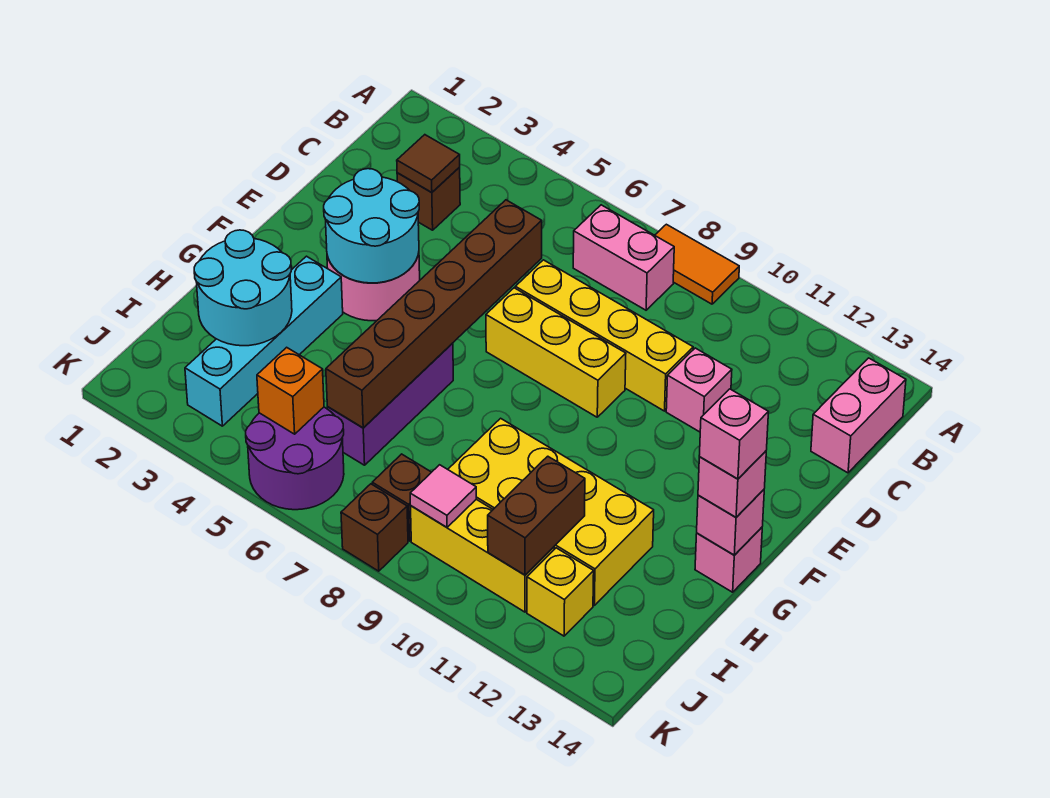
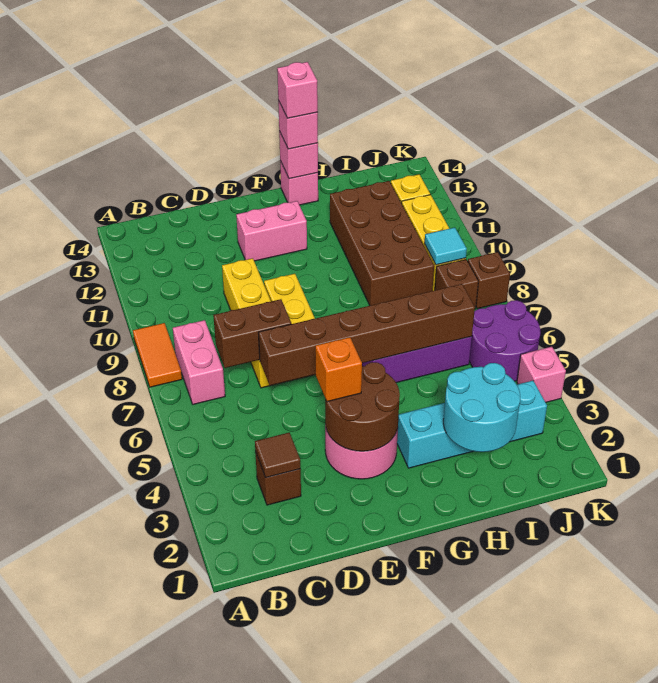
pink brick B14:C14 level 1 -> pink brick E12:F12 level 1
pink brick D11 level 1 -> pink brick K4 level 1
cyan round brick E3:F4 level 2 -> brown round brick E3:F4 level 2
yellow brick H9:I12 level 1 -> brown brick H9:I12 level 1
brown brick I11:J11 level 2 -> brown brick C7:D7 level 2
orange brick J5 level 2 -> orange brick E4 level 3
pink tile J9 level 2 -> cyan tile J9 level 2

